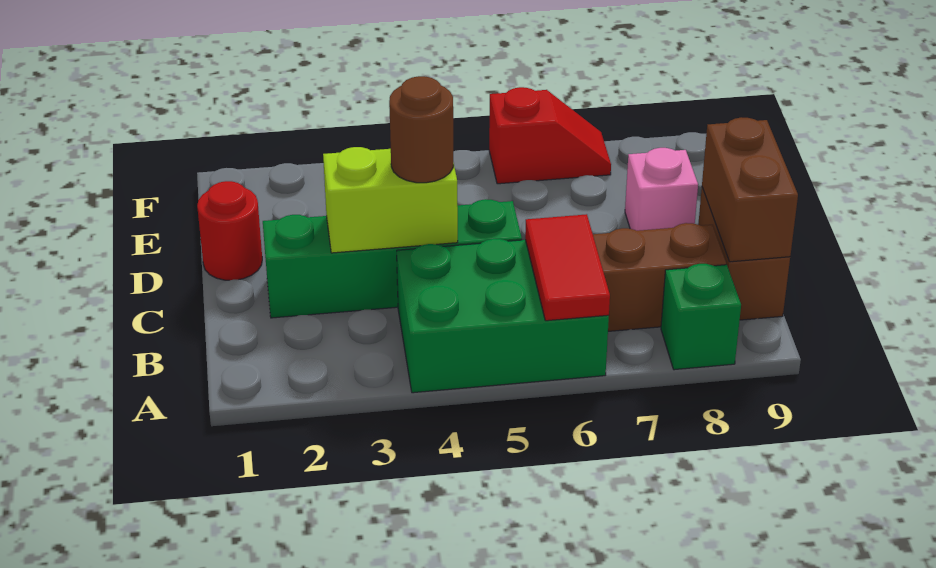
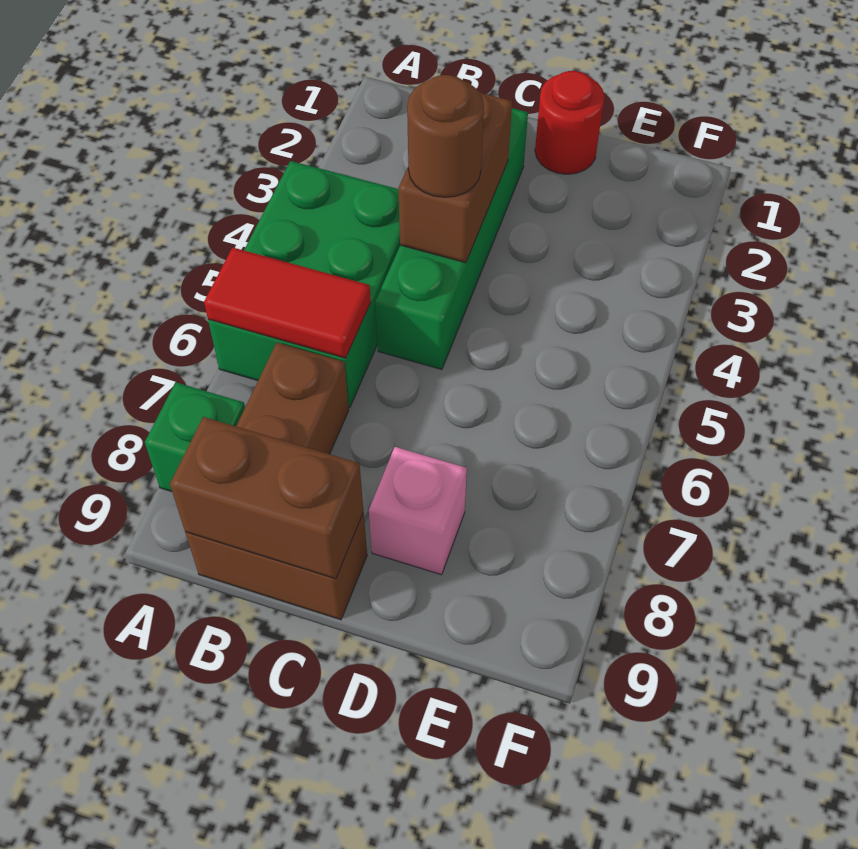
lime brick C3:C4 level 2 -> brown brick C3:C4 level 2
red slope F6:F7 level 1 top 6 -> none

